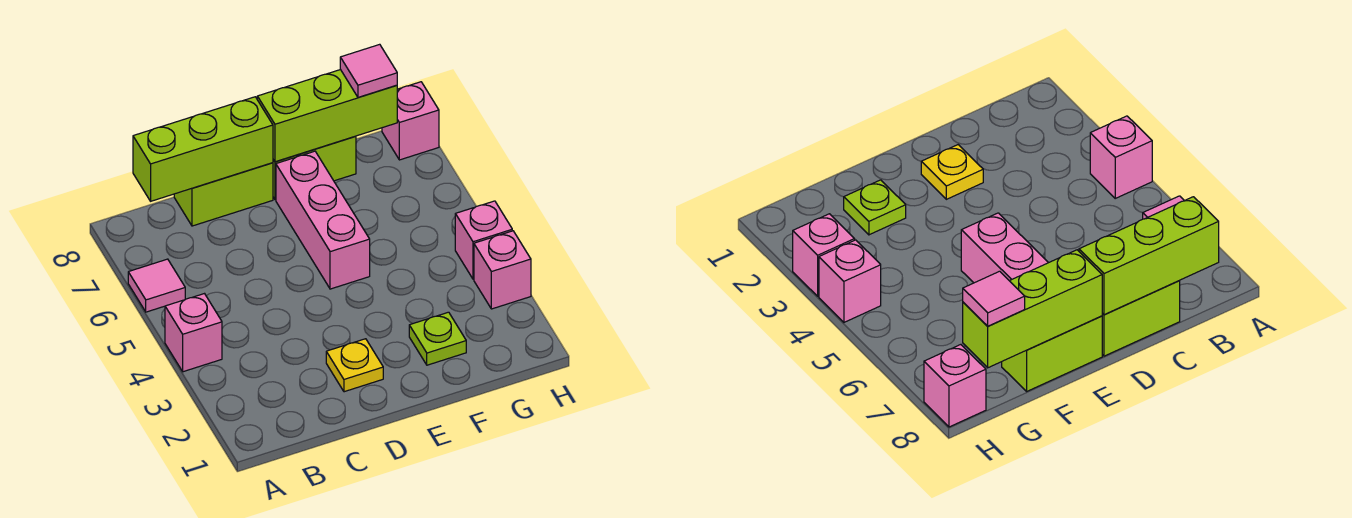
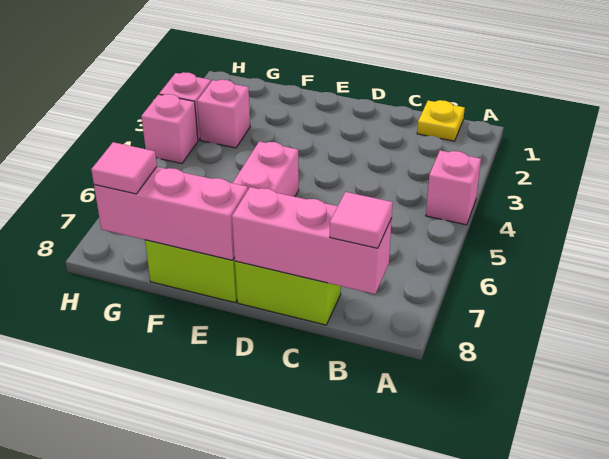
pink tile A6 level 1 -> pink tile B8 level 3
lime brick B8:D8 level 2 -> pink brick B8:D8 level 2
yellow plate D2 level 1 -> yellow plate B1 level 1
lime brick E8:G8 level 2 -> pink brick E8:G8 level 2
lime plate F2 level 1 -> none
pink brick H8 level 1 -> pink brick G3 level 1

